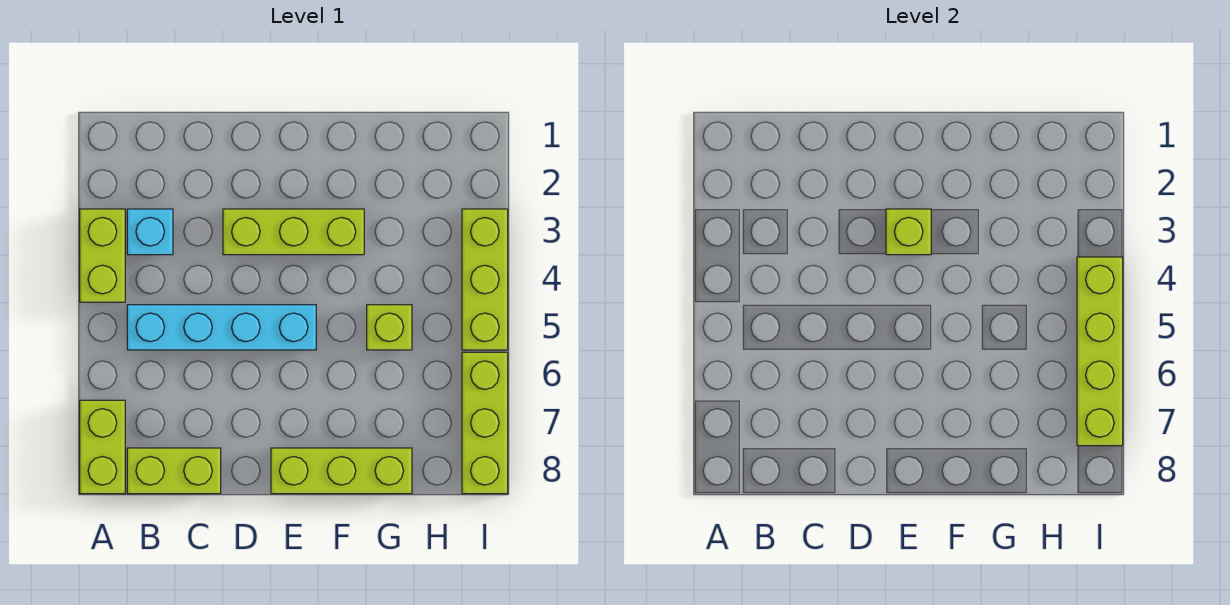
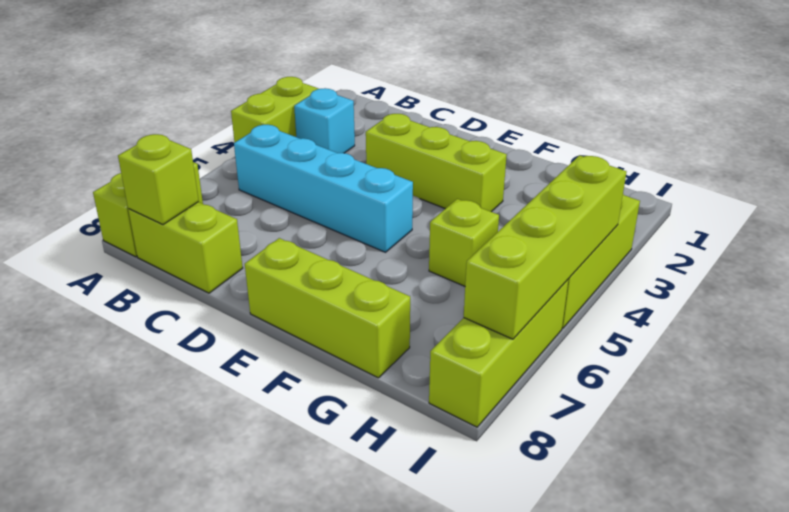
lime brick E3 level 2 -> lime brick B8 level 2

